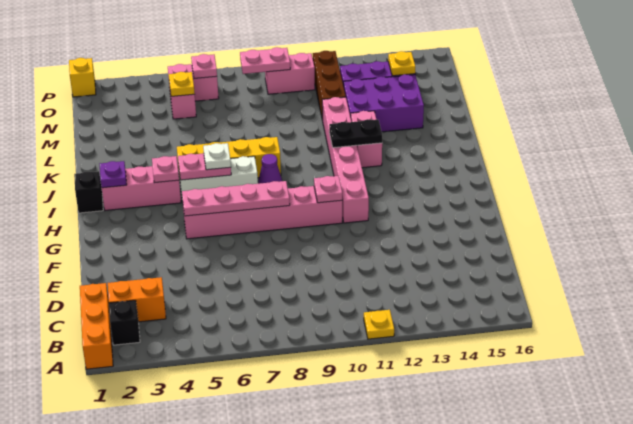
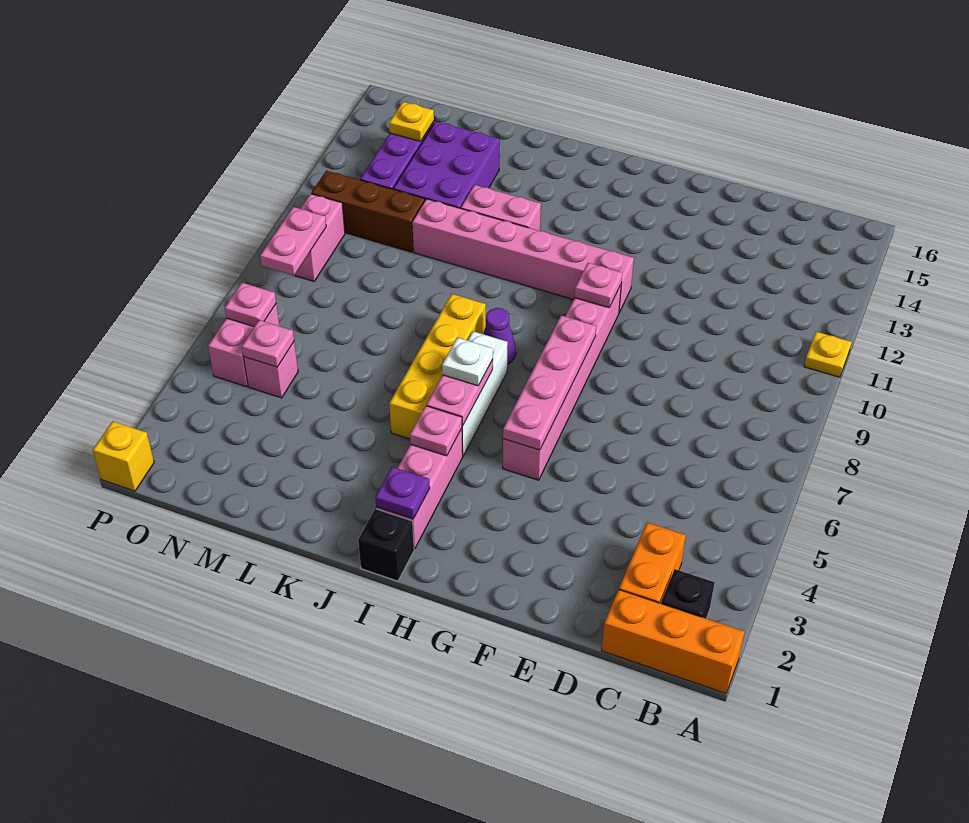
black plate J11:J12 level 2 -> none
yellow plate N5 level 2 -> pink plate N5 level 2

